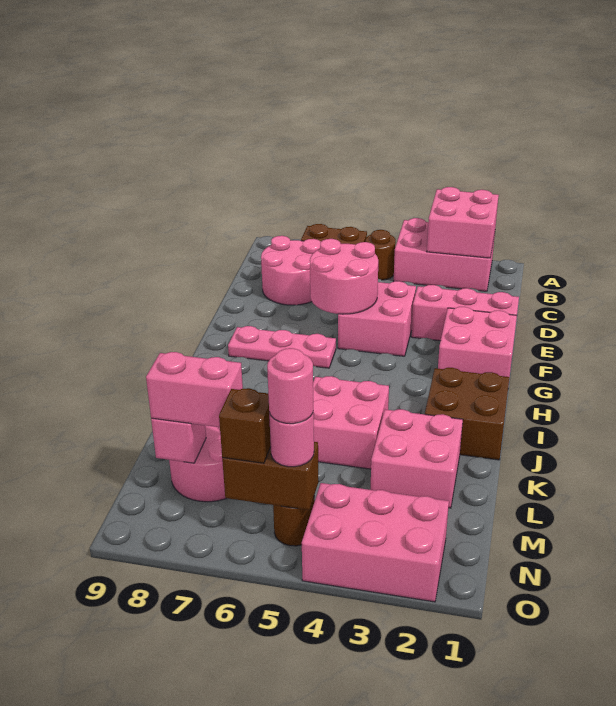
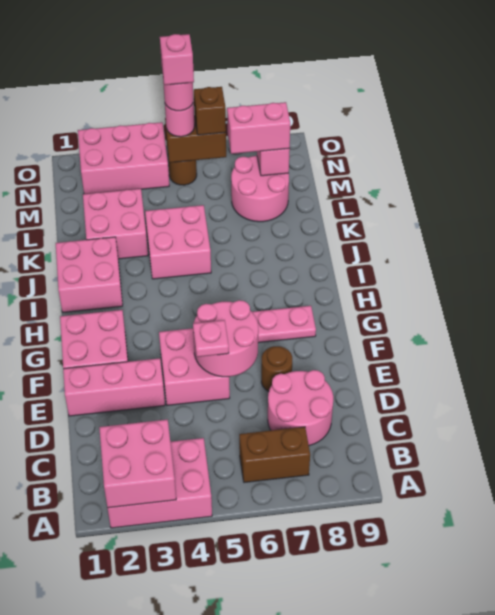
brown round brick B5 level 1 -> brown round brick E7 level 1
none -> pink plate E5 level 3
brown brick I1:J2 level 1 -> pink brick I1:J2 level 1
none -> pink brick N5 level 5

